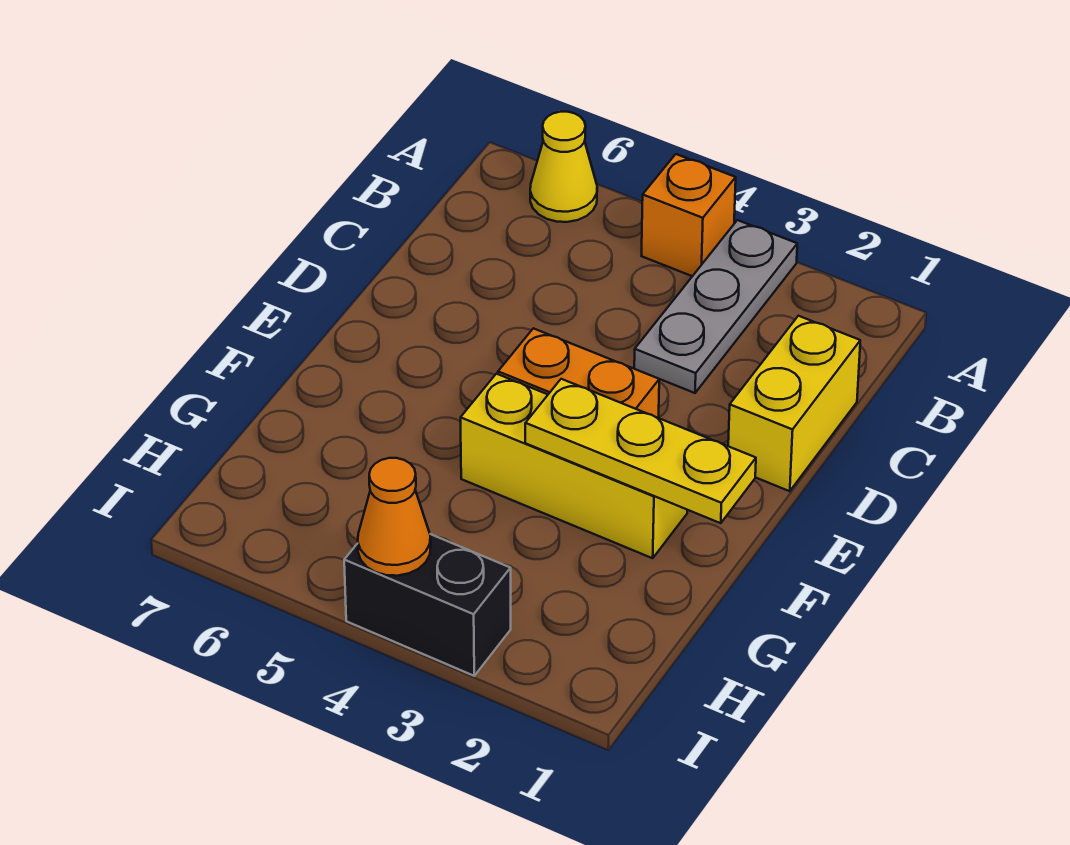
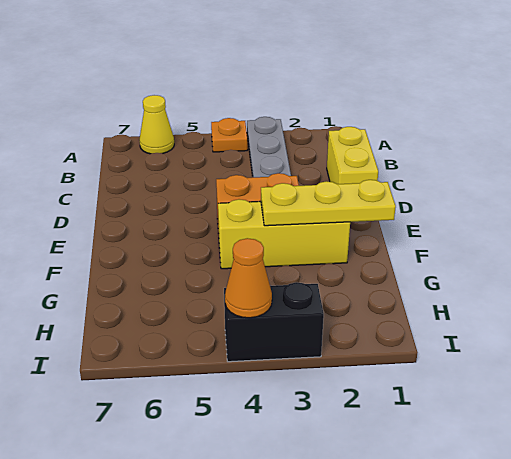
orange brick A4 level 1 -> orange plate A4 level 1

